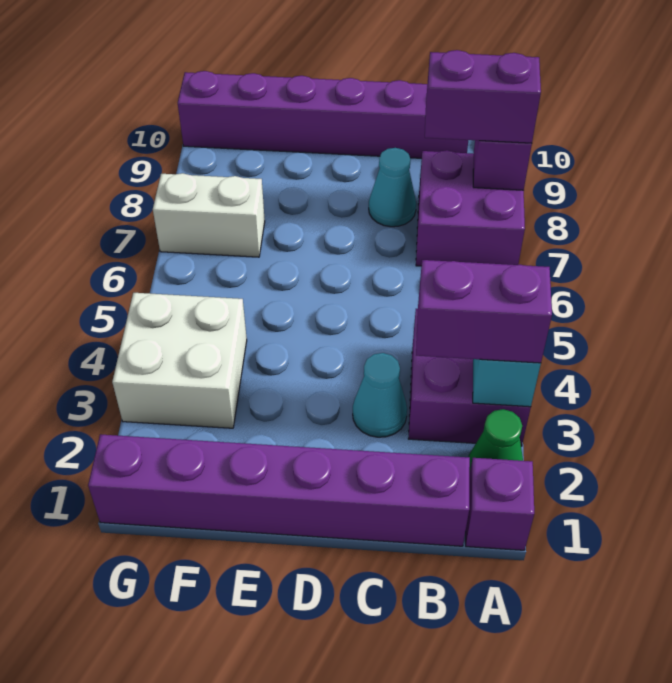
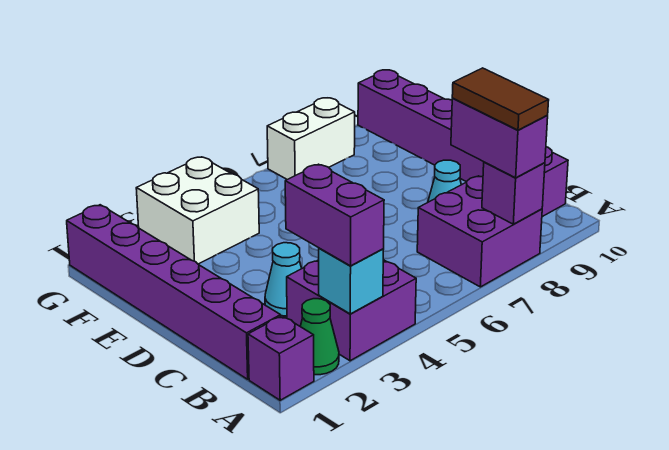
none -> brown tile A8:B8 level 4
white brick F7:G7 level 1 -> white brick G7:G8 level 1

